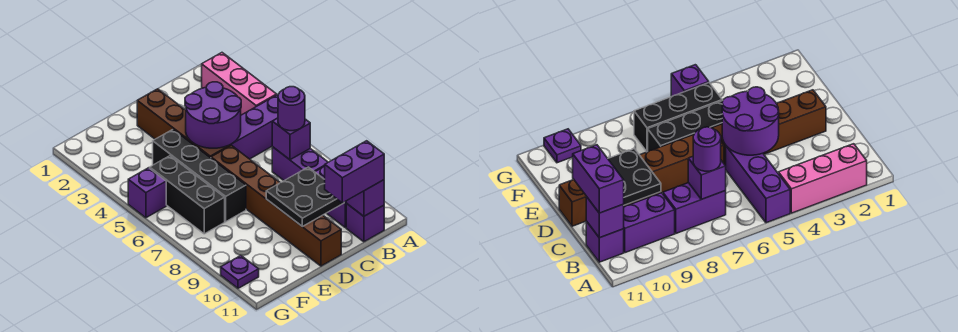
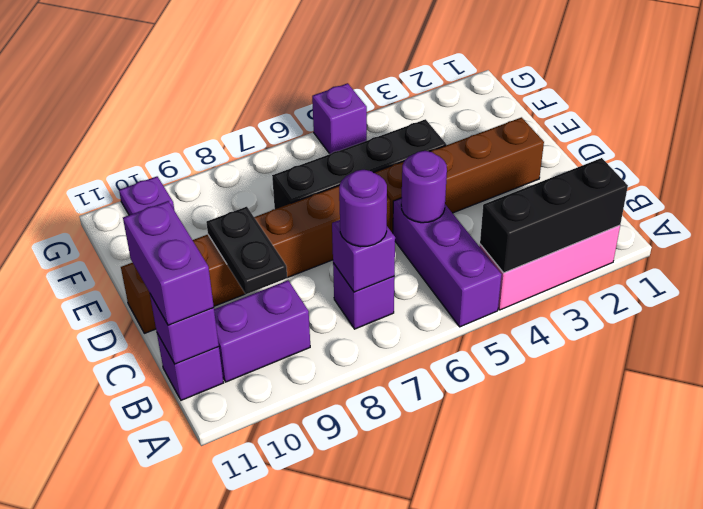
purple brick B7:B8 level 1 -> purple brick B7 level 1
purple round brick C4:D5 level 2 -> purple round brick C5 level 2
black plate C9:D10 level 2 -> black plate C9:D9 level 2
black brick F5:F7 level 1 -> black brick A2:A4 level 2

